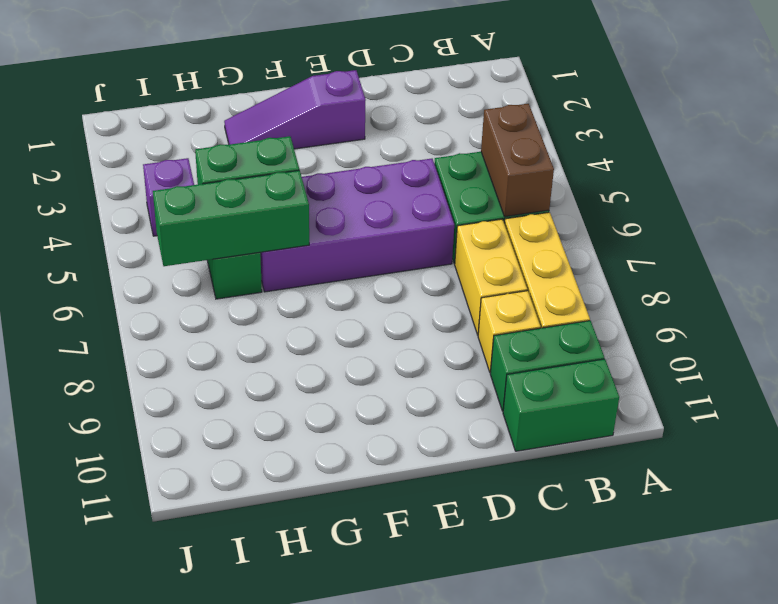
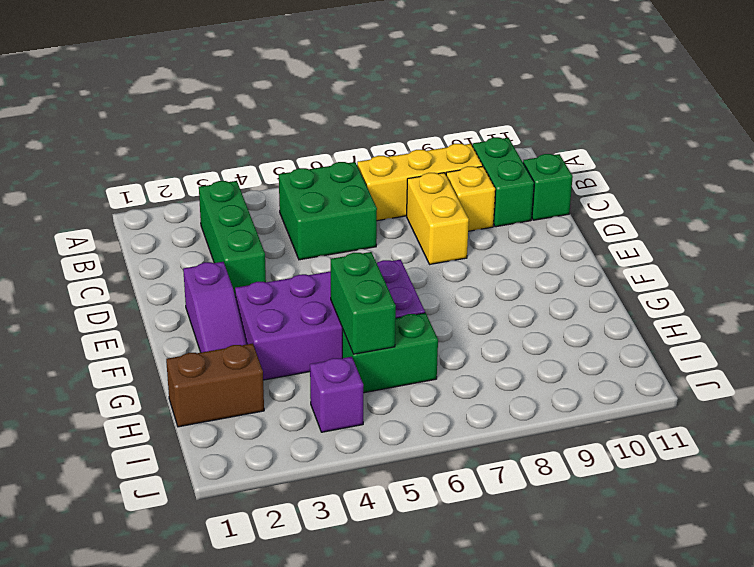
brown brick B5:B6 level 2 -> brown brick H1:H2 level 1
green brick B11:C11 level 1 -> green brick C11 level 1
yellow brick C7:C8 level 1 -> yellow brick C8:D8 level 1
purple brick D5:G6 level 1 -> purple brick F3:G6 level 1
green brick G6:I6 level 2 -> green brick B3:D3 level 1

